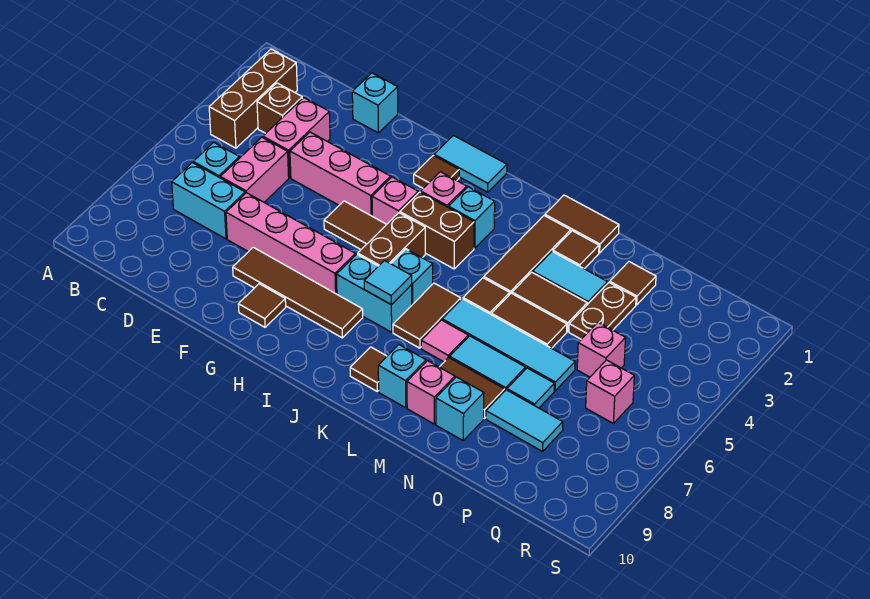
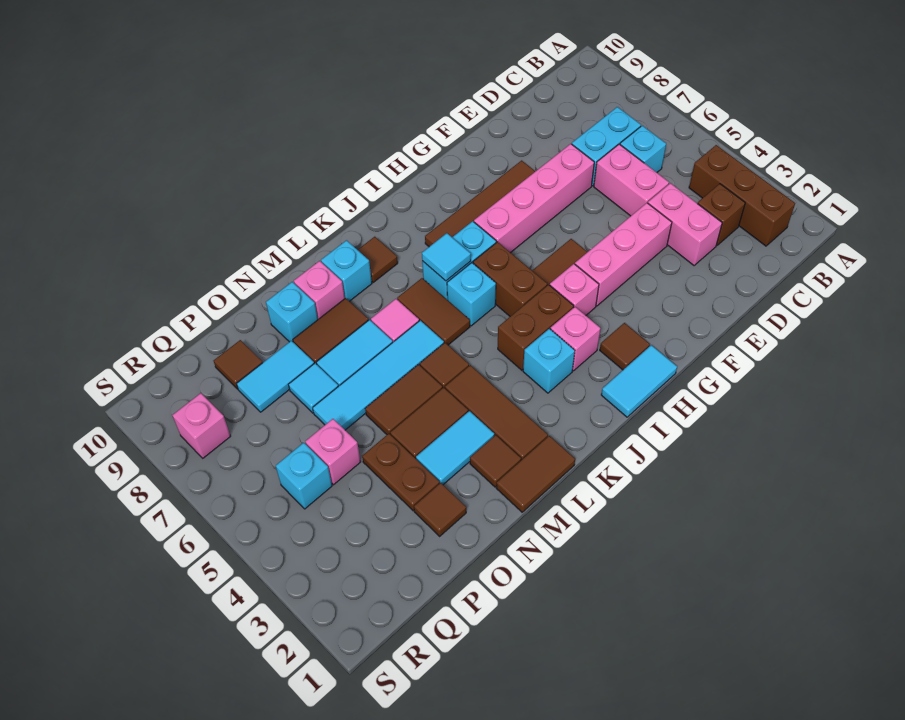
cyan brick E1 level 1 -> cyan brick Q5 level 1
brown tile G9 level 1 -> brown tile P9 level 1
pink brick Q6 level 1 -> pink brick R8 level 1

